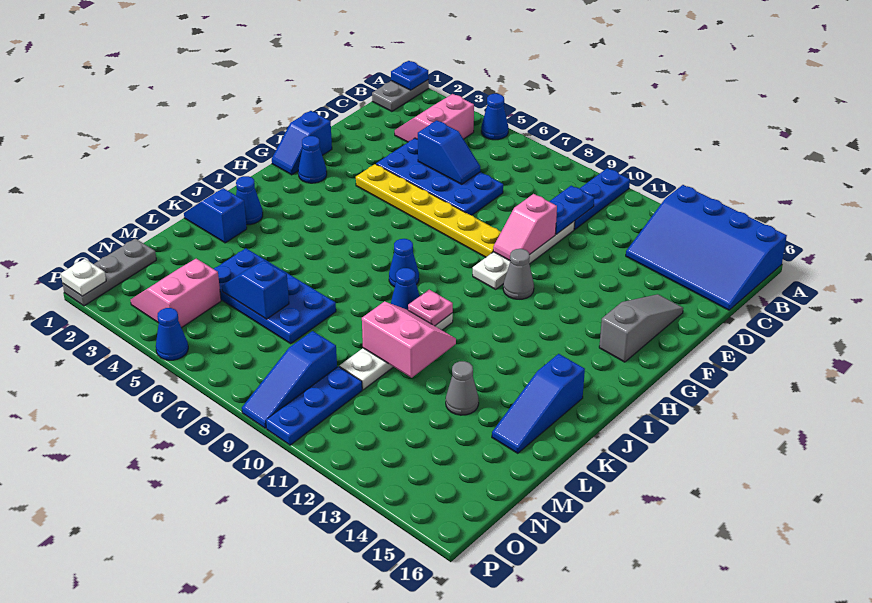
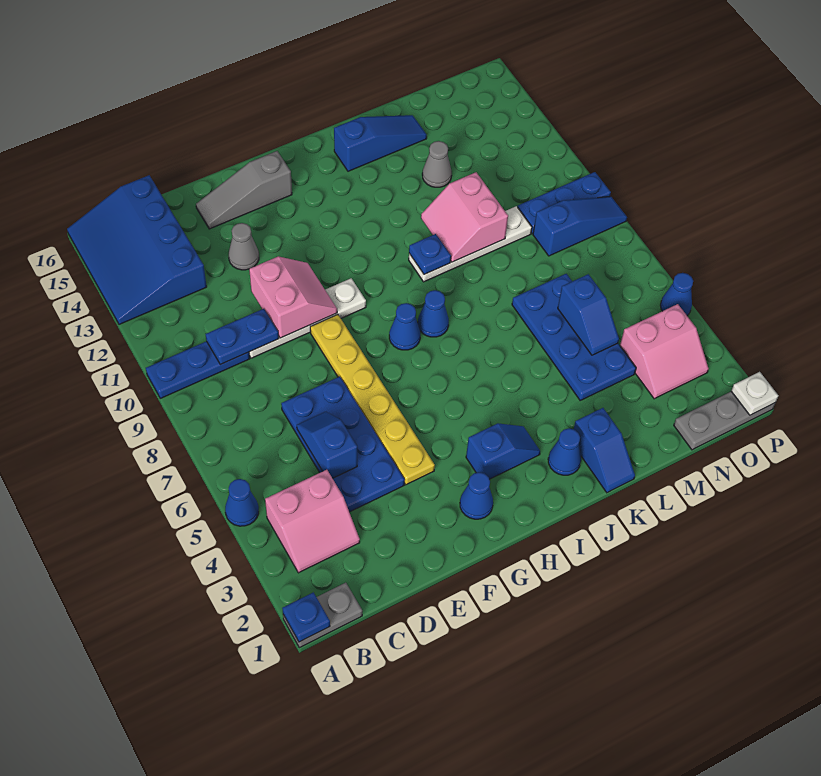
blue slope A13:C16 level 1 top A -> blue slope A13:C16 level 1 top C
pink slope E10:F10 level 2 top E -> pink slope E10:F11 level 2 top E
blue slope F1:G1 level 1 top F -> blue slope H3:I3 level 1 top H
grey cone G11 level 1 -> grey cone E13 level 1
blue cone J9 level 1 -> blue cone H8 level 1
pink plate J10 level 2 -> blue plate J10 level 2

